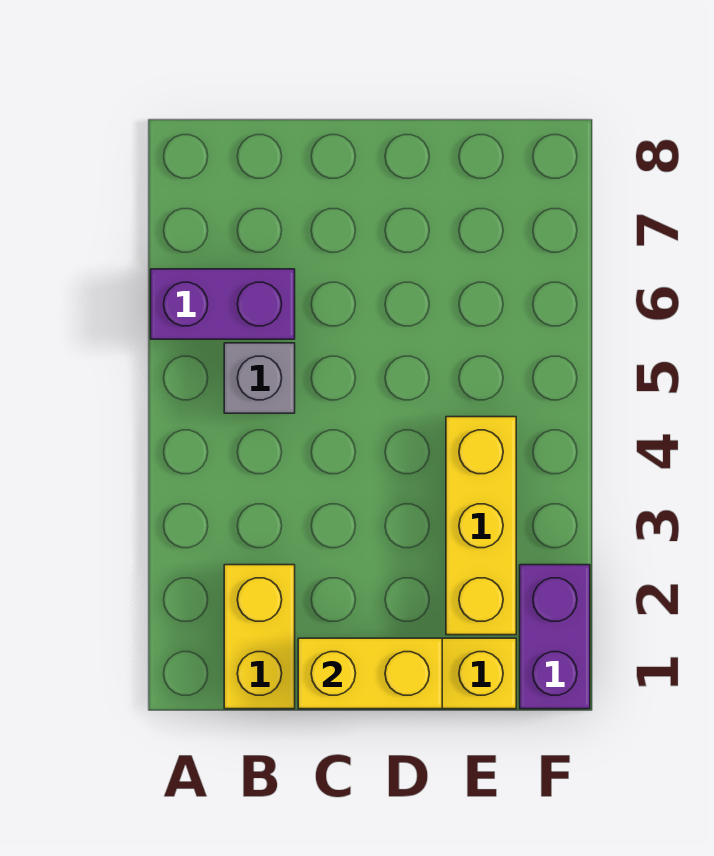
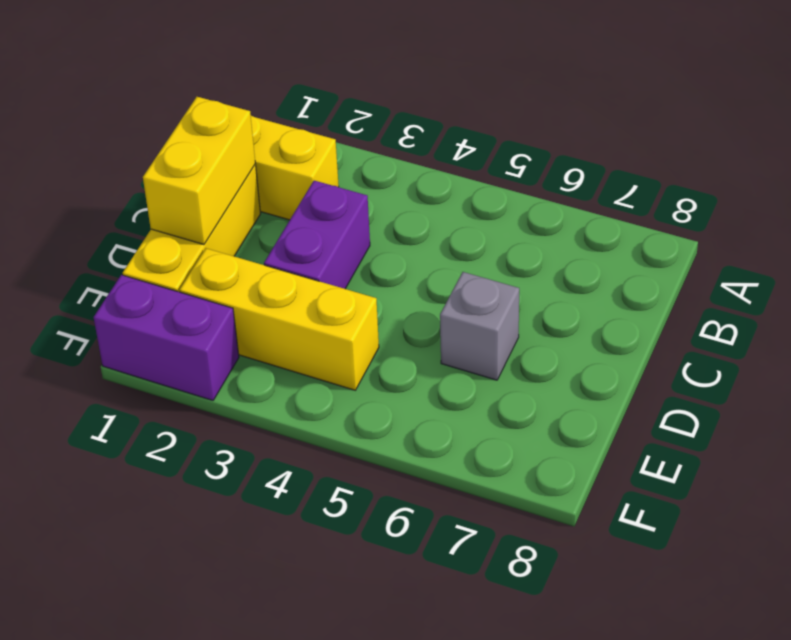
purple brick A6:B6 level 1 -> purple brick C3:D3 level 1
grey brick B5 level 1 -> grey brick D6 level 1

